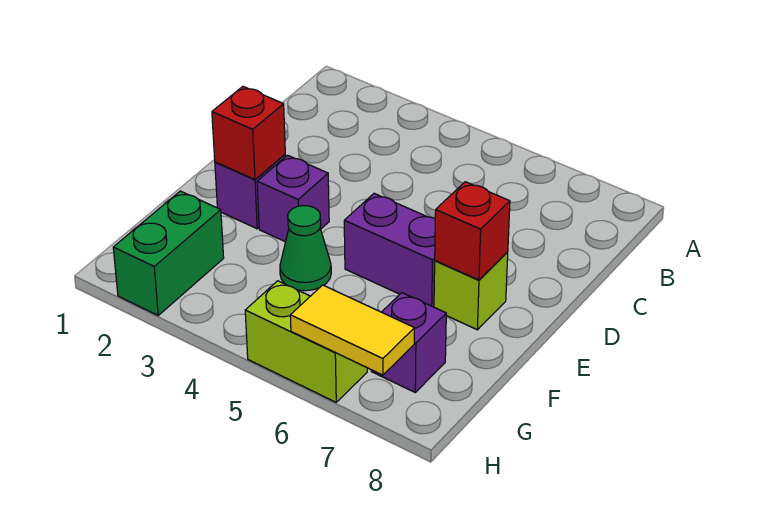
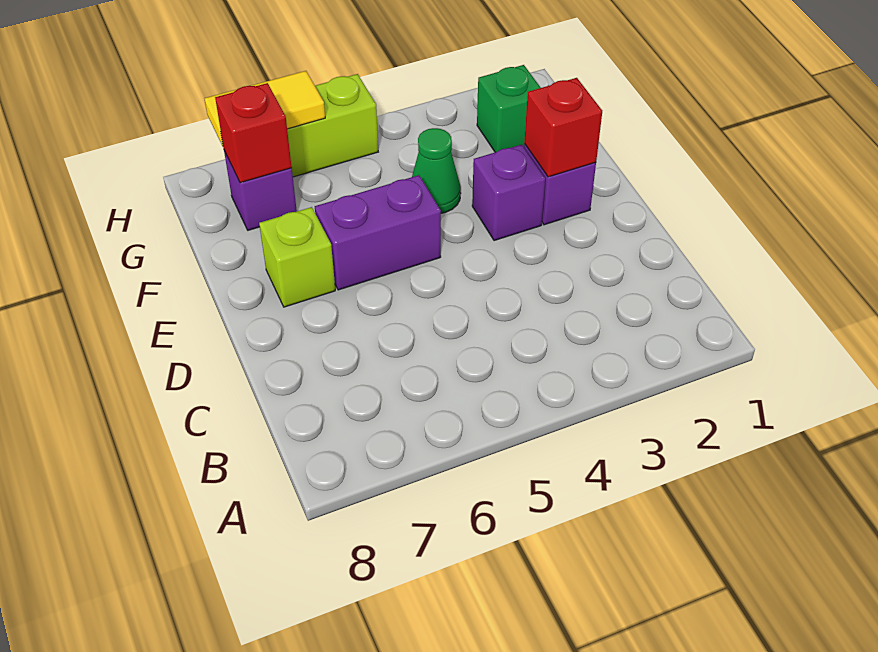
red brick E7 level 2 -> red brick G7 level 2
green brick G2:H2 level 1 -> green brick G2 level 1

